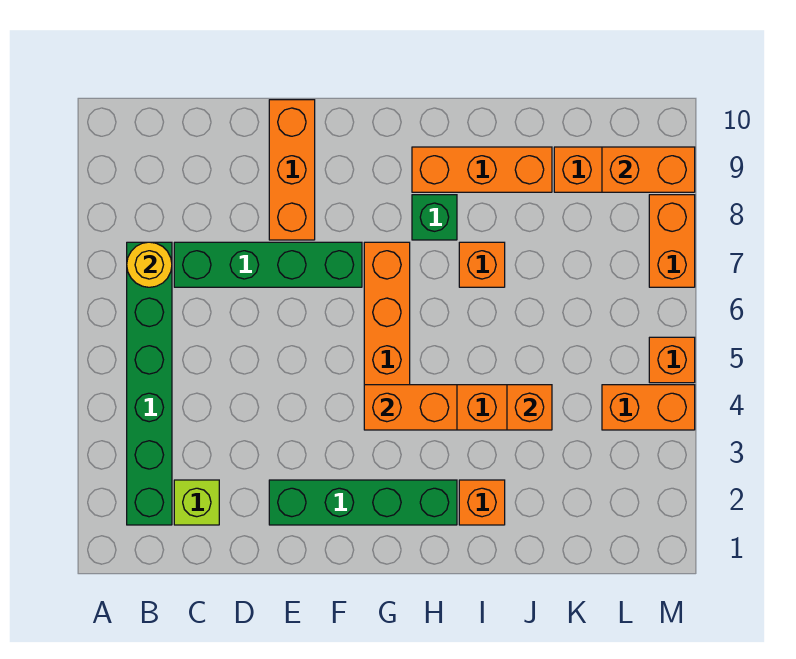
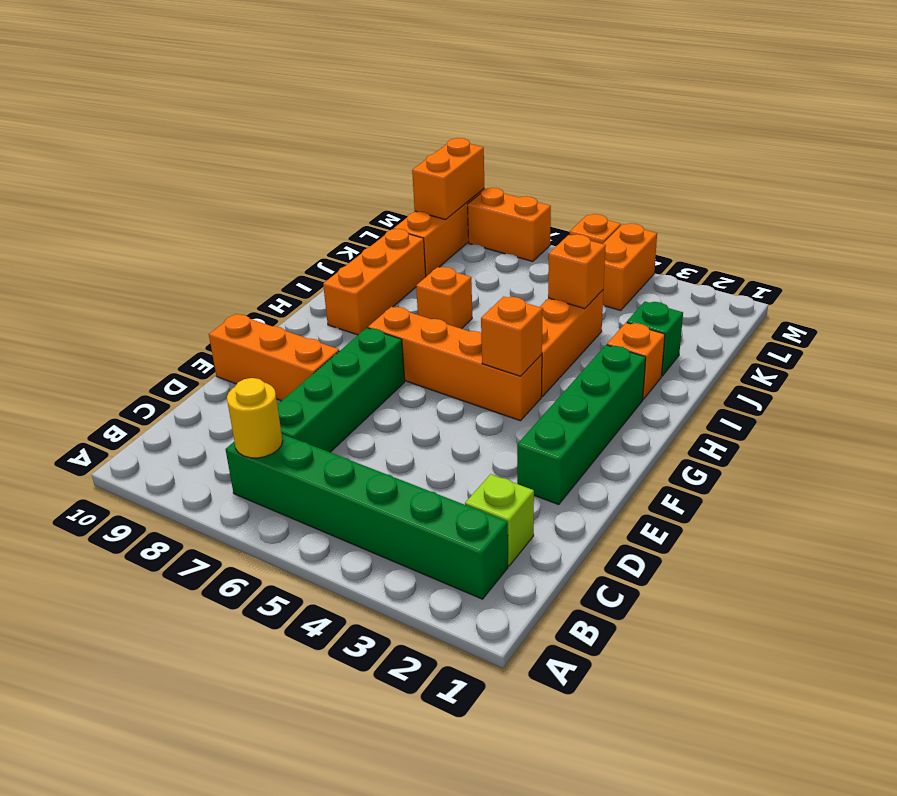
orange brick G4:H4 level 2 -> orange brick G4 level 2
green brick H8 level 1 -> green brick J2 level 1

